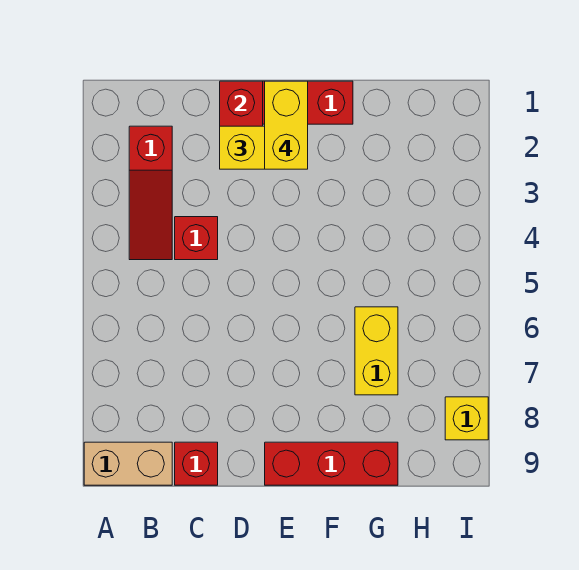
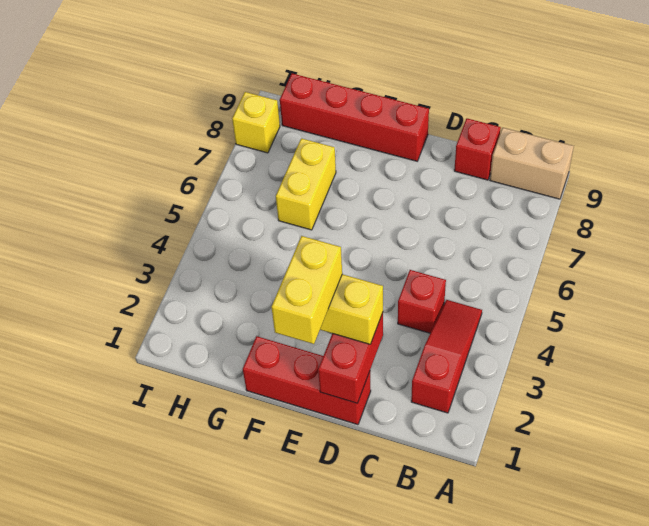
red brick E9:G9 level 1 -> red brick E9:H9 level 1

